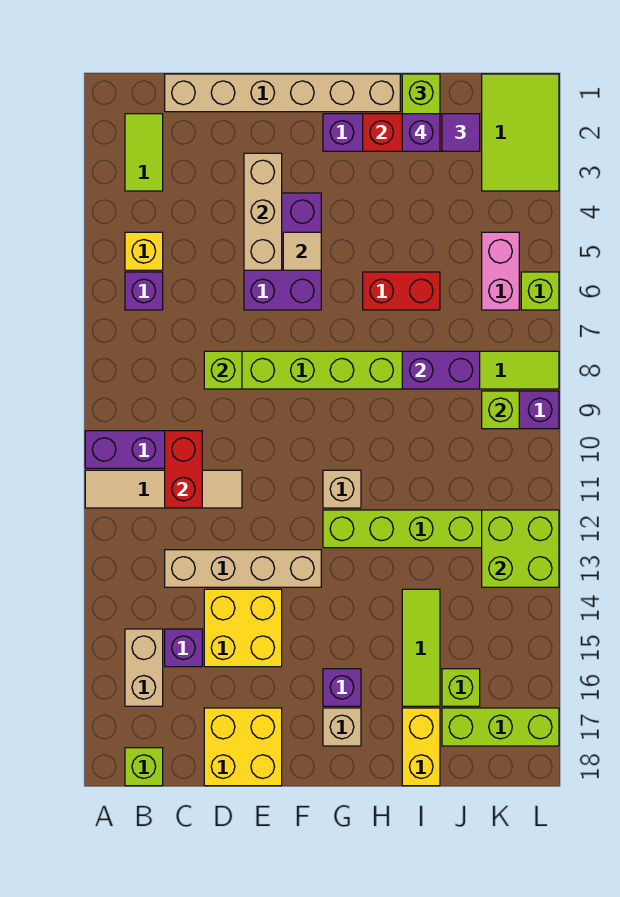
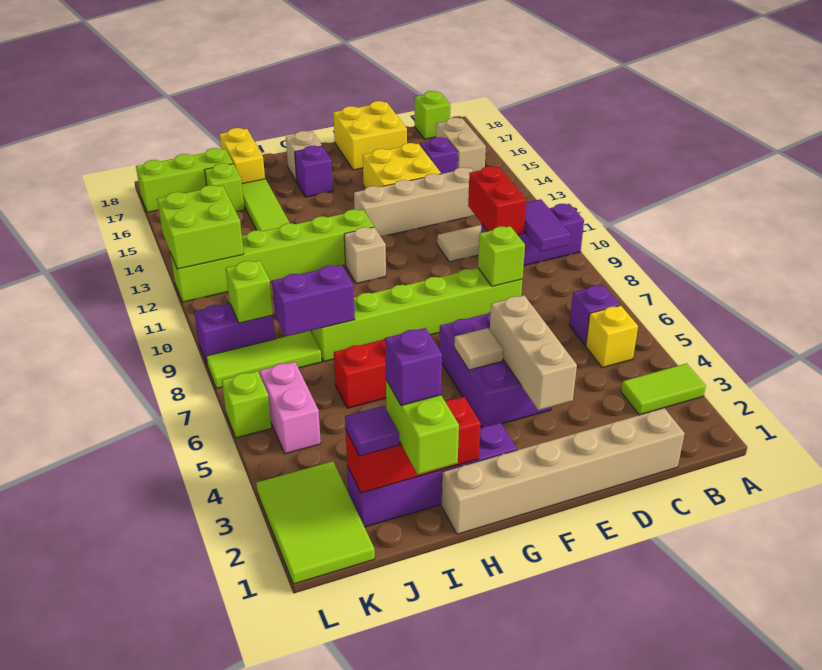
lime tile B2:B3 level 1 -> lime tile A3:B3 level 1
none -> purple tile B9:B10 level 2

